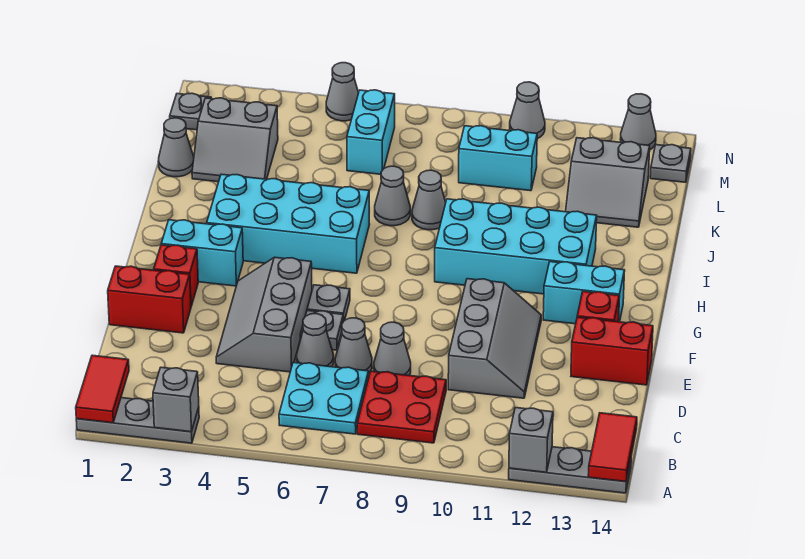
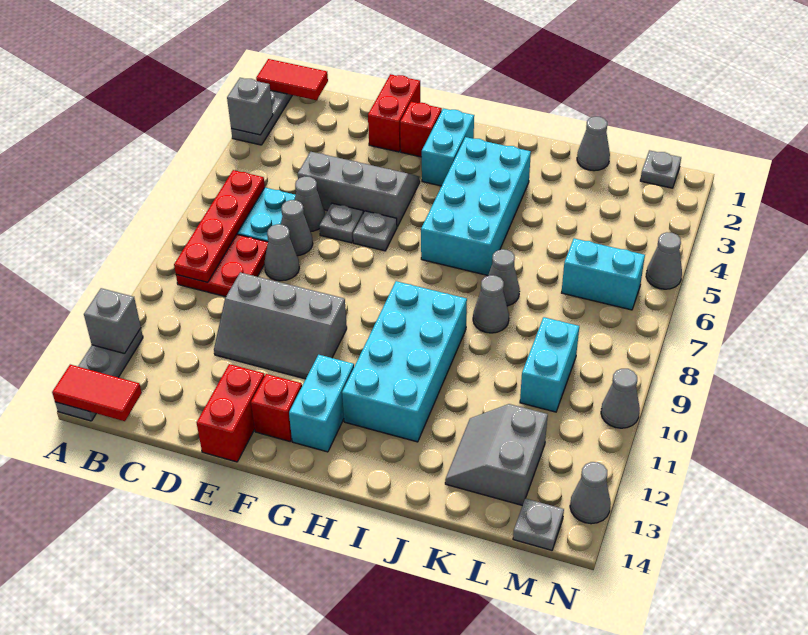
none -> red plate B6:B9 level 2
grey slope K2:L3 level 1 top L -> none

